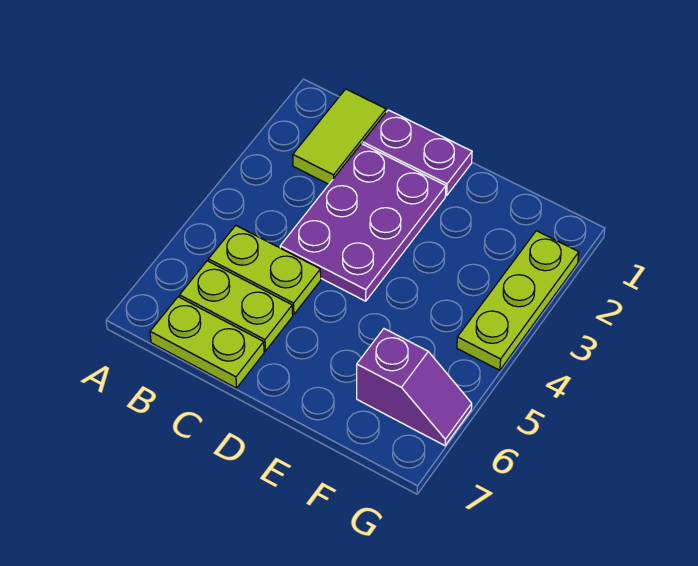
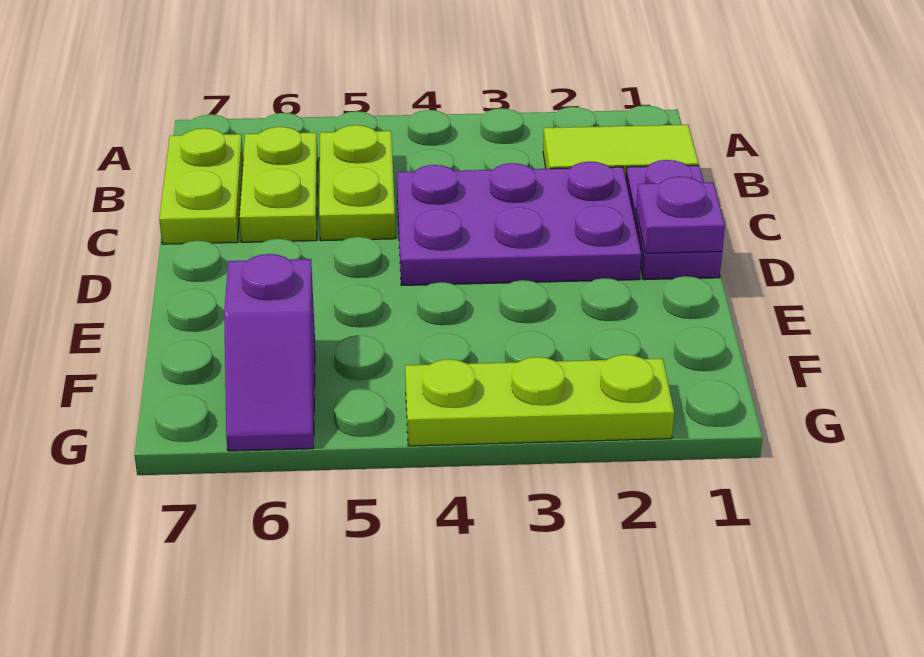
none -> purple plate D1 level 2

